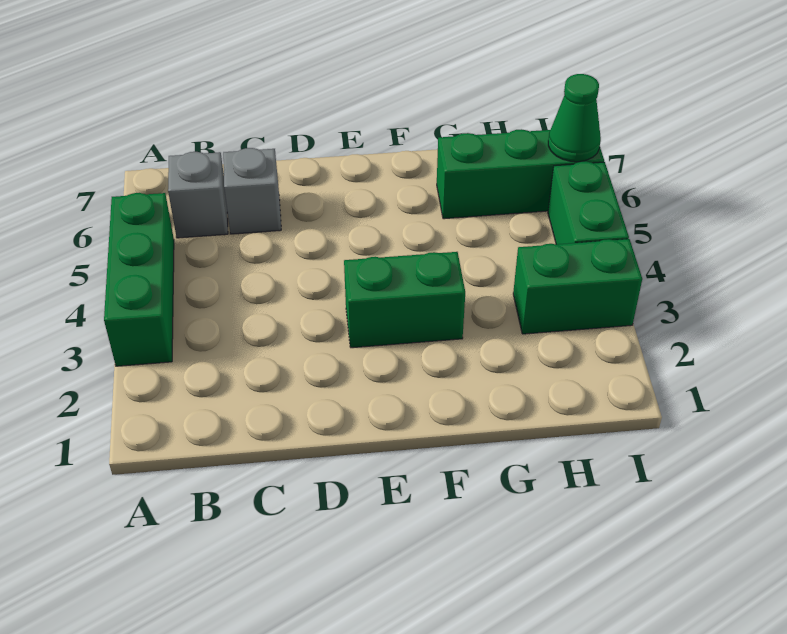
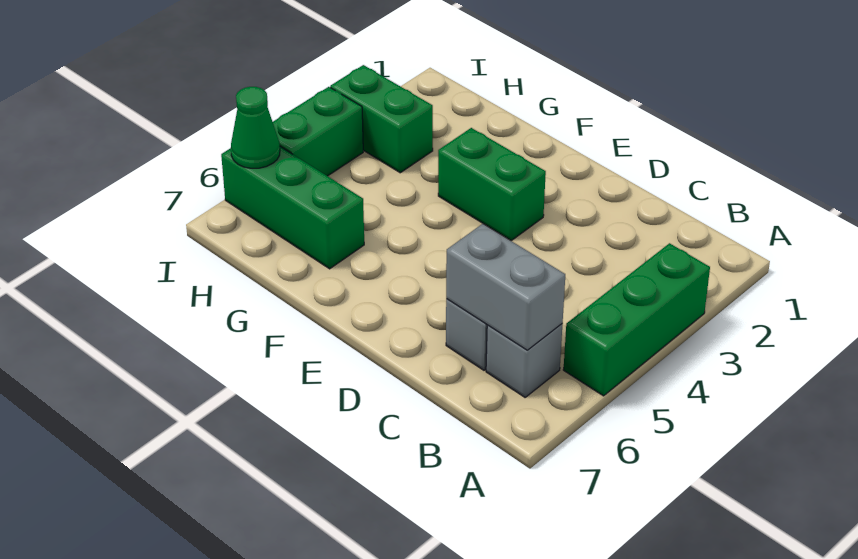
none -> grey brick B6:C6 level 2

